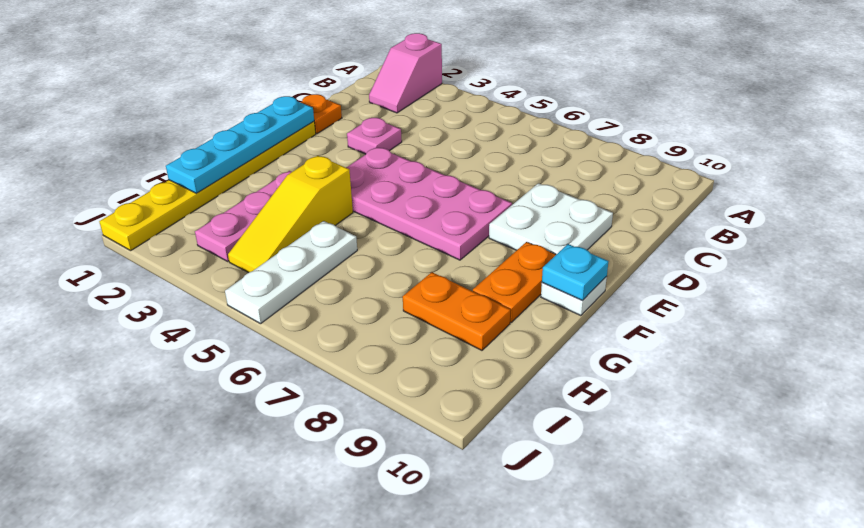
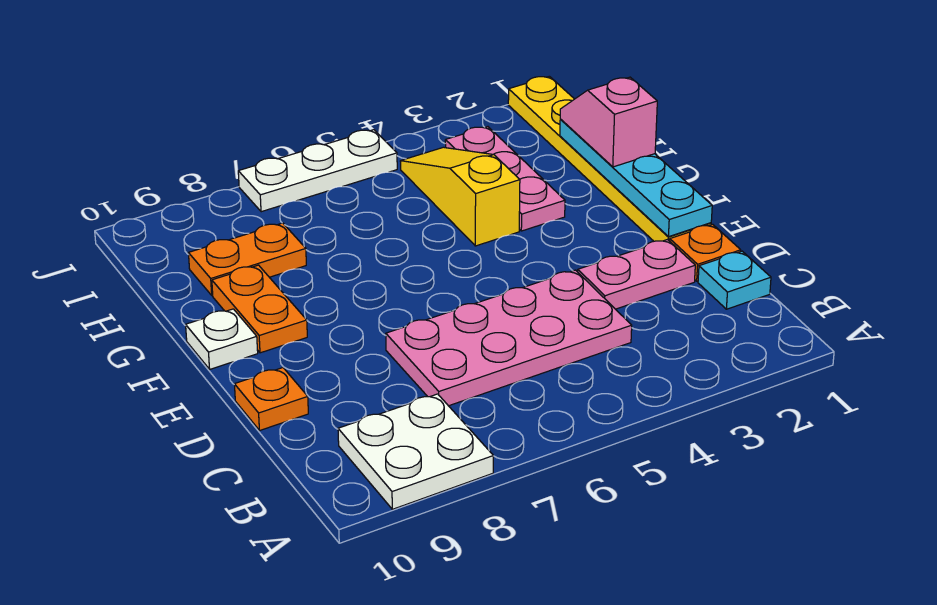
pink slope A2:B2 level 1 top A -> pink slope G1:H1 level 3 top G
pink plate D3 level 1 -> pink plate D2:D3 level 1
white plate D8:E9 level 1 -> white plate A8:B9 level 1
none -> orange plate D10 level 1
pink plate E4:F7 level 1 -> pink plate C4:D7 level 1
cyan plate F10 level 2 -> cyan plate C1 level 1
white plate H5:J5 level 1 -> white plate J5:J7 level 1

